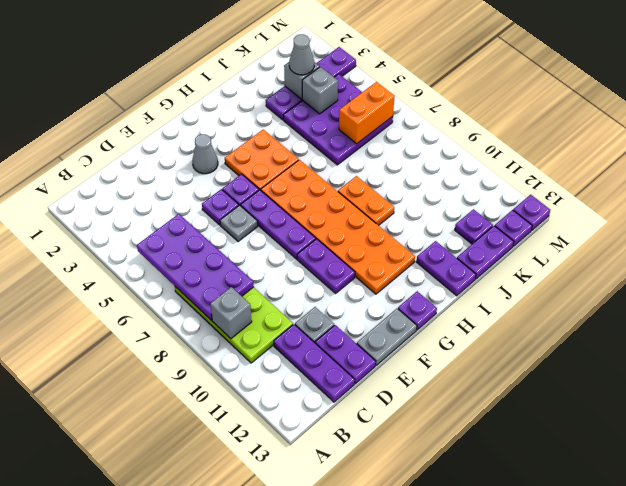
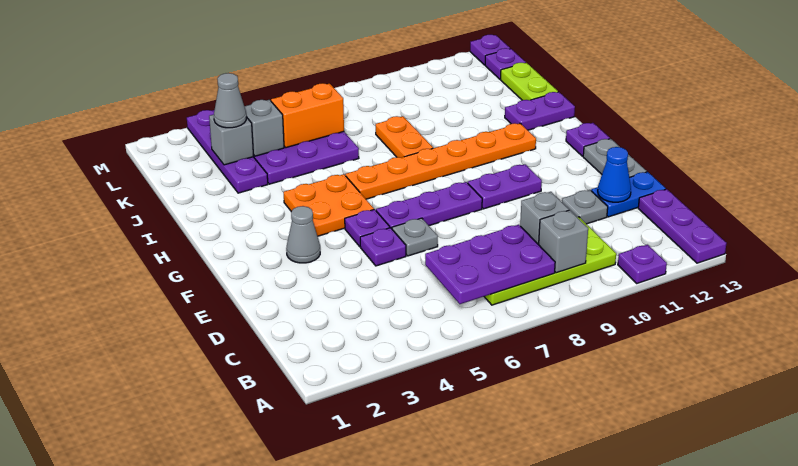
purple plate B5:C8 level 2 -> purple plate B6:C8 level 2
none -> grey brick C9 level 2
purple plate C11:C13 level 1 -> purple plate A13:C13 level 1
purple plate D12:D13 level 1 -> blue plate D12:D13 level 1
none -> blue cone D12 level 2
orange plate G6:H11 level 1 -> orange plate H6:H11 level 1
orange plate I8:I9 level 1 -> orange plate I8:J8 level 1
purple plate J13:K13 level 1 -> lime plate J13:K13 level 1
orange brick K6:L6 level 2 -> orange brick K5:K6 level 2
purple plate K12 level 1 -> purple plate A11 level 1

